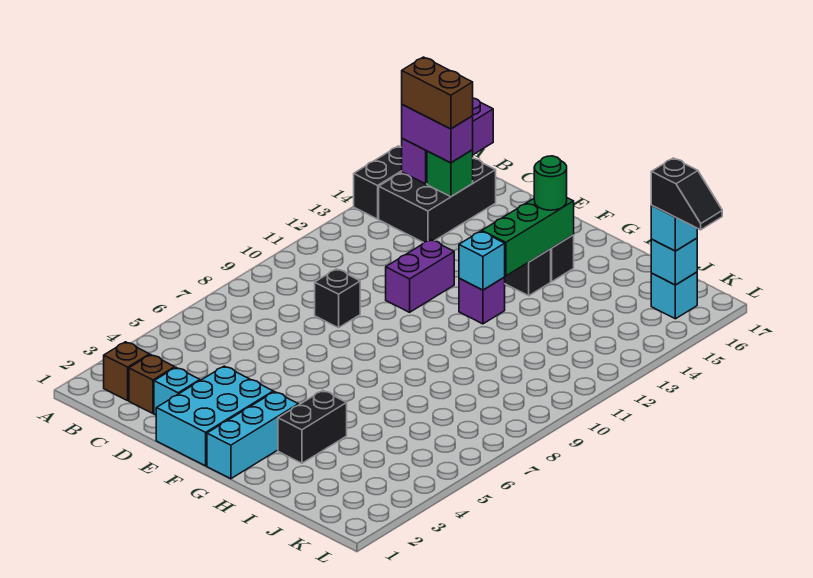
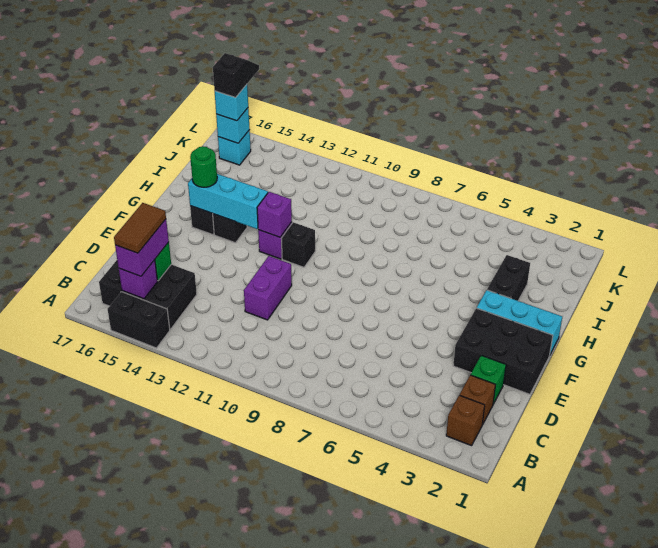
purple brick B15:B17 level 2 -> purple brick B15 level 2
brown brick B15:C15 level 4 -> brown tile B15:C15 level 4
cyan brick D2 level 1 -> green brick D2 level 1
black brick D9 level 1 -> black brick G11 level 1
cyan brick E1:F3 level 1 -> black brick E1:F3 level 1
purple brick E11:E12 level 1 -> purple brick D11:E11 level 1
cyan brick G12 level 2 -> purple brick G12 level 2
green brick G13:G15 level 2 -> cyan brick G13:G15 level 2
black brick H3:H4 level 1 -> black brick H3:I3 level 1

